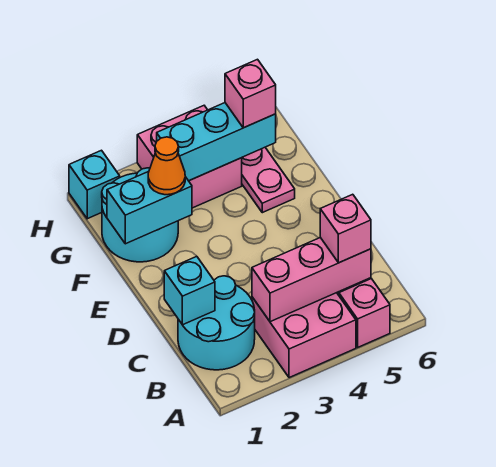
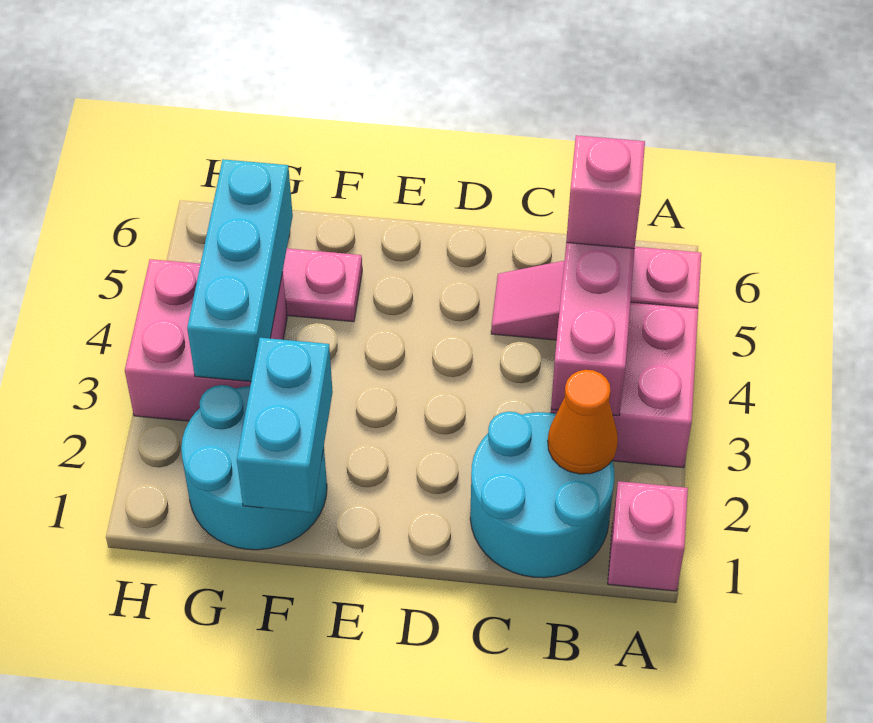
cyan brick C1 level 2 -> none
orange cone F2 level 3 -> orange cone B2 level 2
pink brick G5 level 3 -> pink brick A1 level 1
cyan brick H1 level 1 -> none

